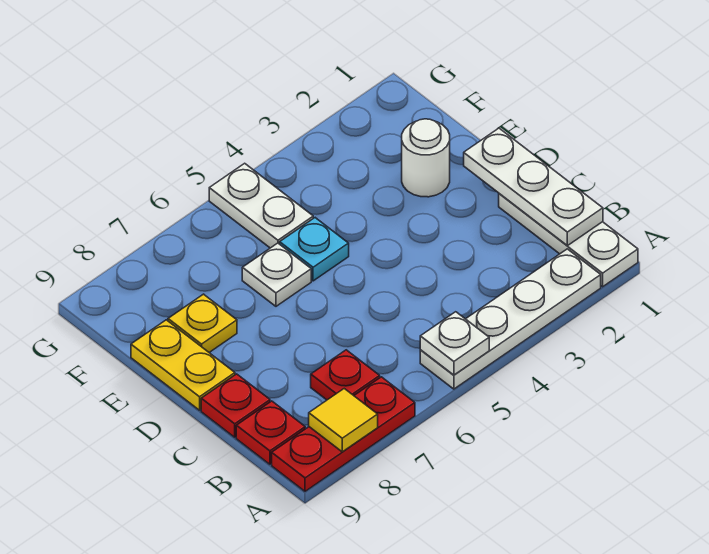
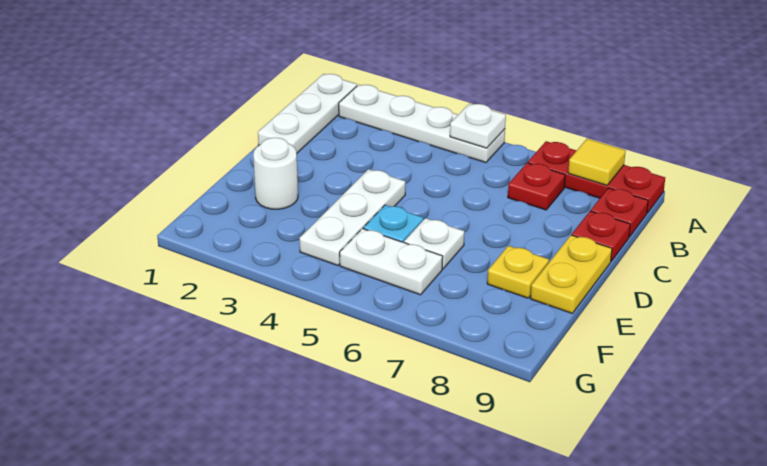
white plate B1:D1 level 2 -> white plate D4:F4 level 1
white plate F5:G5 level 1 -> white plate F5:F6 level 1

